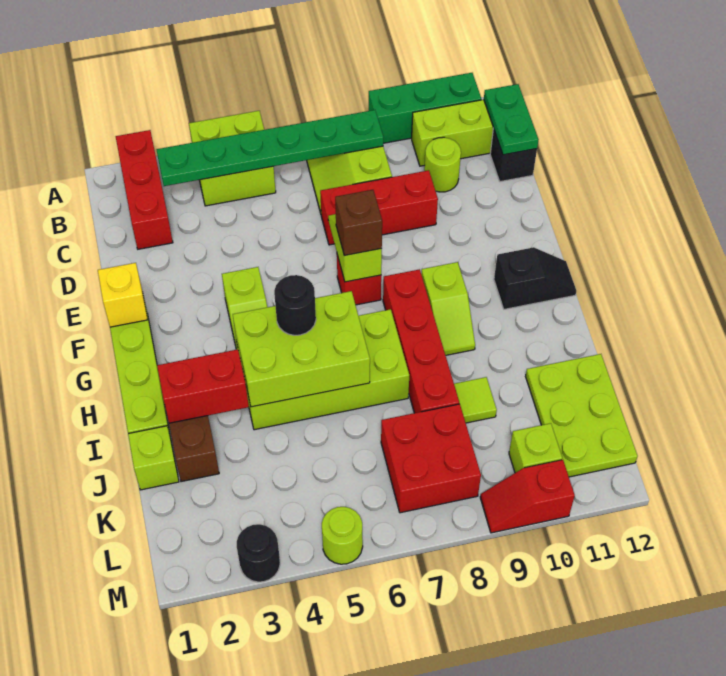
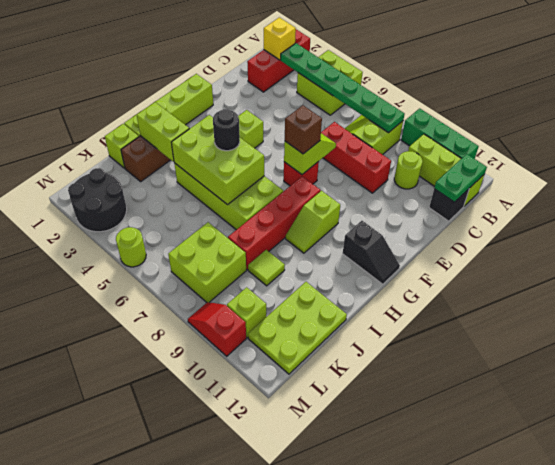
yellow brick F1 level 2 -> yellow brick B2 level 2
red brick I2:I3 level 2 -> lime brick I2:I3 level 2
red brick K7:L8 level 1 -> lime brick K7:L8 level 1
black round brick M3 level 1 -> black round brick L2:M3 level 1

